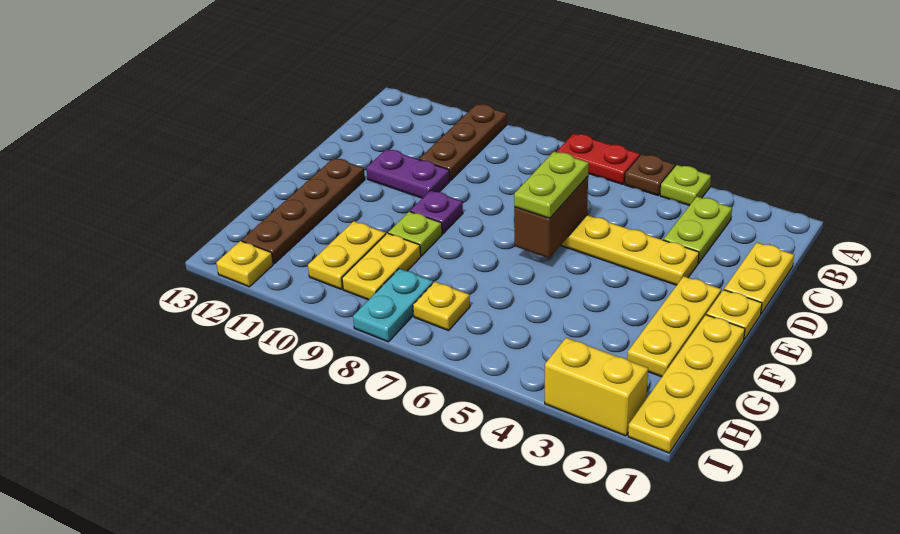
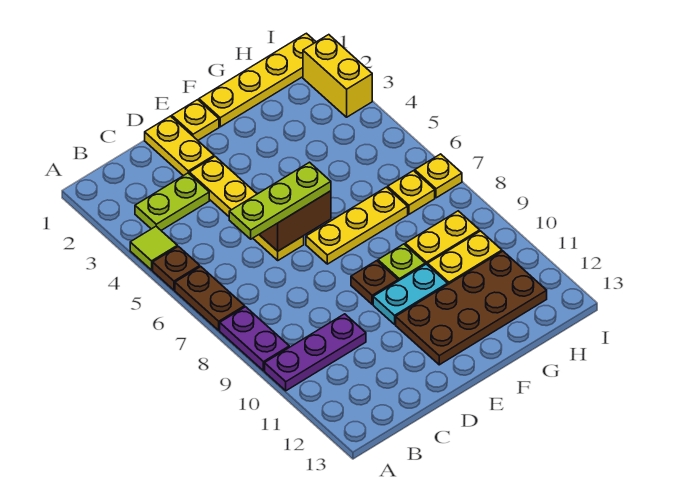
lime plate A4 level 1 -> lime tile A4 level 1
red plate A6:A7 level 1 -> brown plate A6:A7 level 1
brown plate A10:C10 level 1 -> purple plate A10:C10 level 1
yellow plate C1:D1 level 1 -> yellow plate D1:D2 level 1
lime plate D6:E6 level 3 -> lime plate C6:E6 level 3
purple plate D10:D11 level 1 -> purple plate A8:A9 level 1
yellow plate E2:G2 level 1 -> yellow plate E7:G7 level 1
purple plate E9 level 1 -> brown plate E9 level 1
brown plate E12:H12 level 1 -> brown plate E11:H12 level 1
cyan plate H8:I8 level 1 -> cyan plate E10:F10 level 1
yellow plate I12 level 1 -> yellow plate I7 level 1

